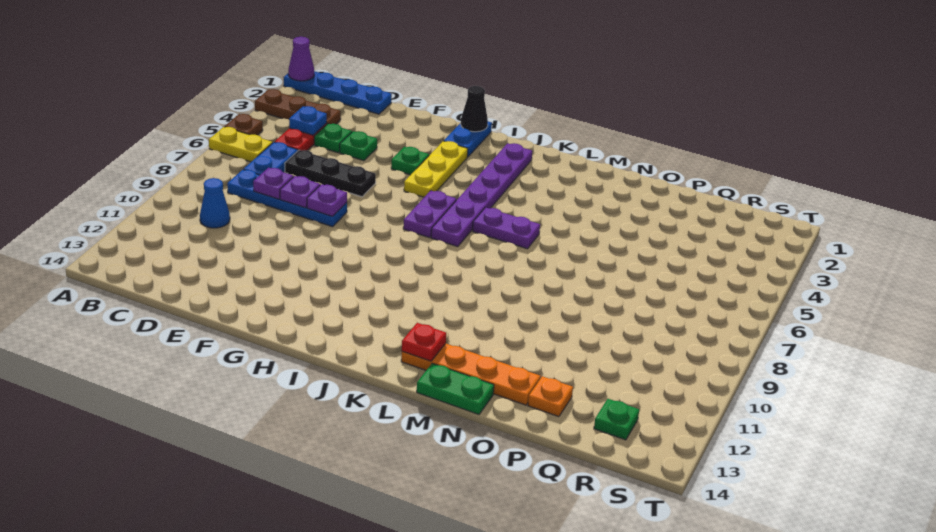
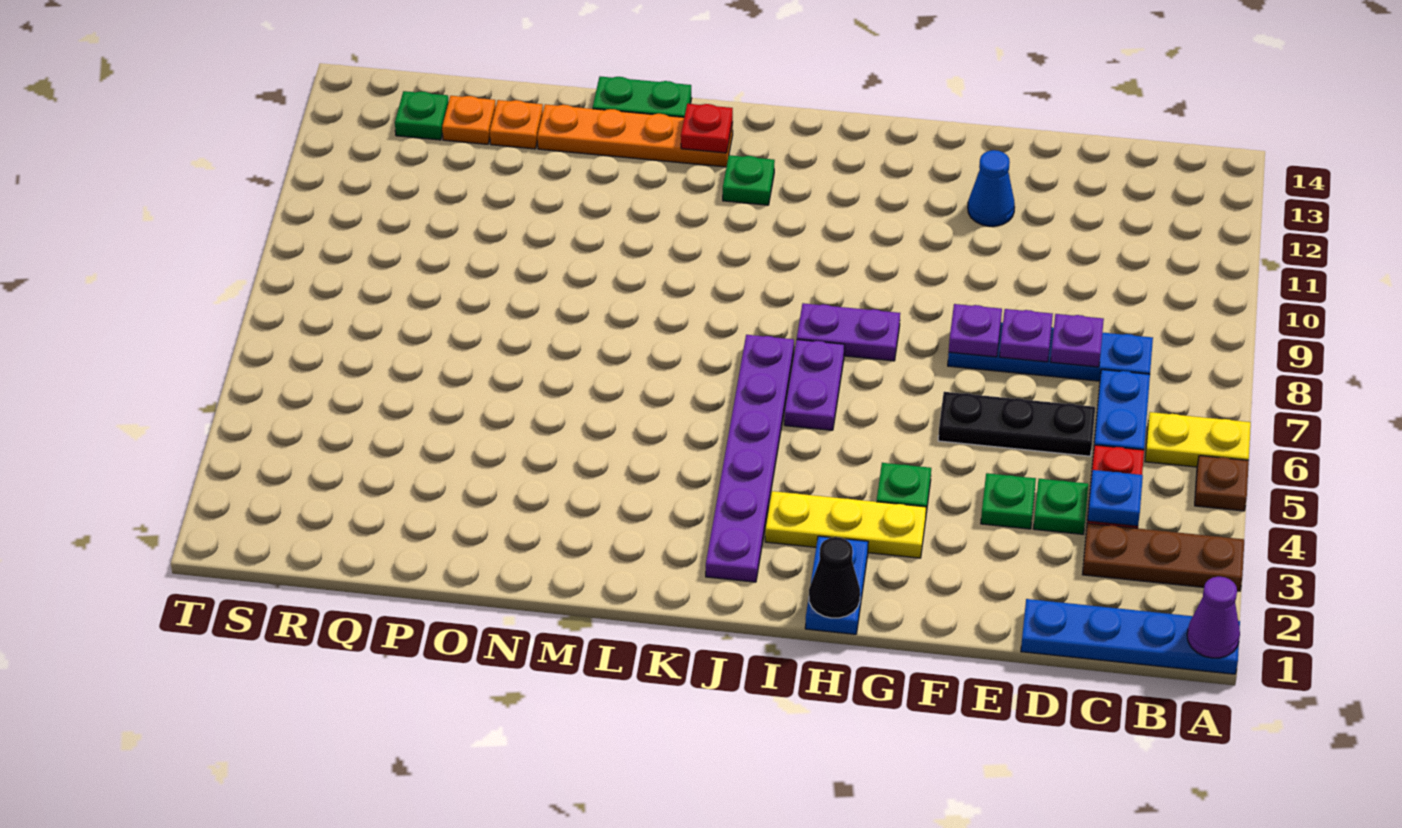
blue cone C10 level 1 -> blue cone F12 level 1
yellow plate H3:H5 level 1 -> yellow plate G3:I3 level 1
purple plate K6:L6 level 1 -> purple plate H8:I8 level 1
none -> green plate K12 level 1
none -> orange plate Q13 level 1

